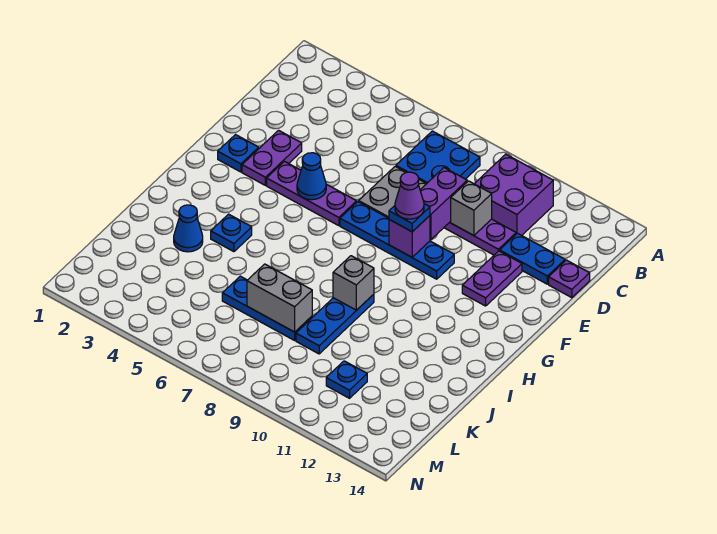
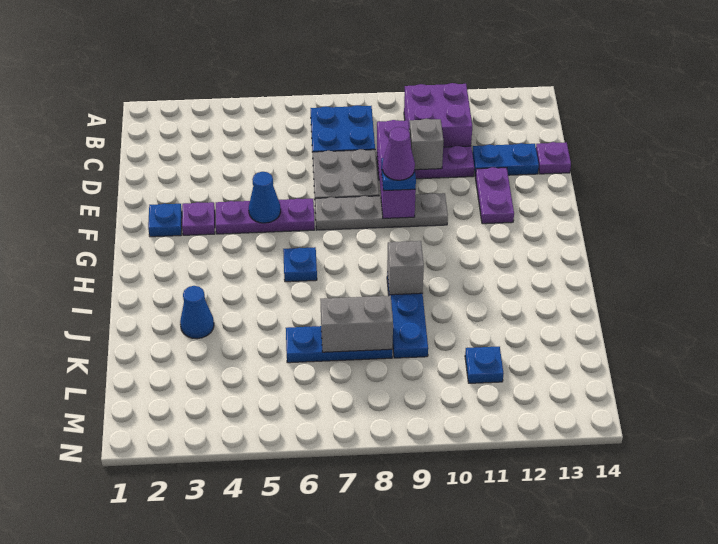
purple plate E3:F3 level 1 -> purple plate F3 level 1
blue plate F7:F10 level 1 -> grey plate F7:F10 level 1
blue plate I4 level 1 -> blue plate H6 level 1

